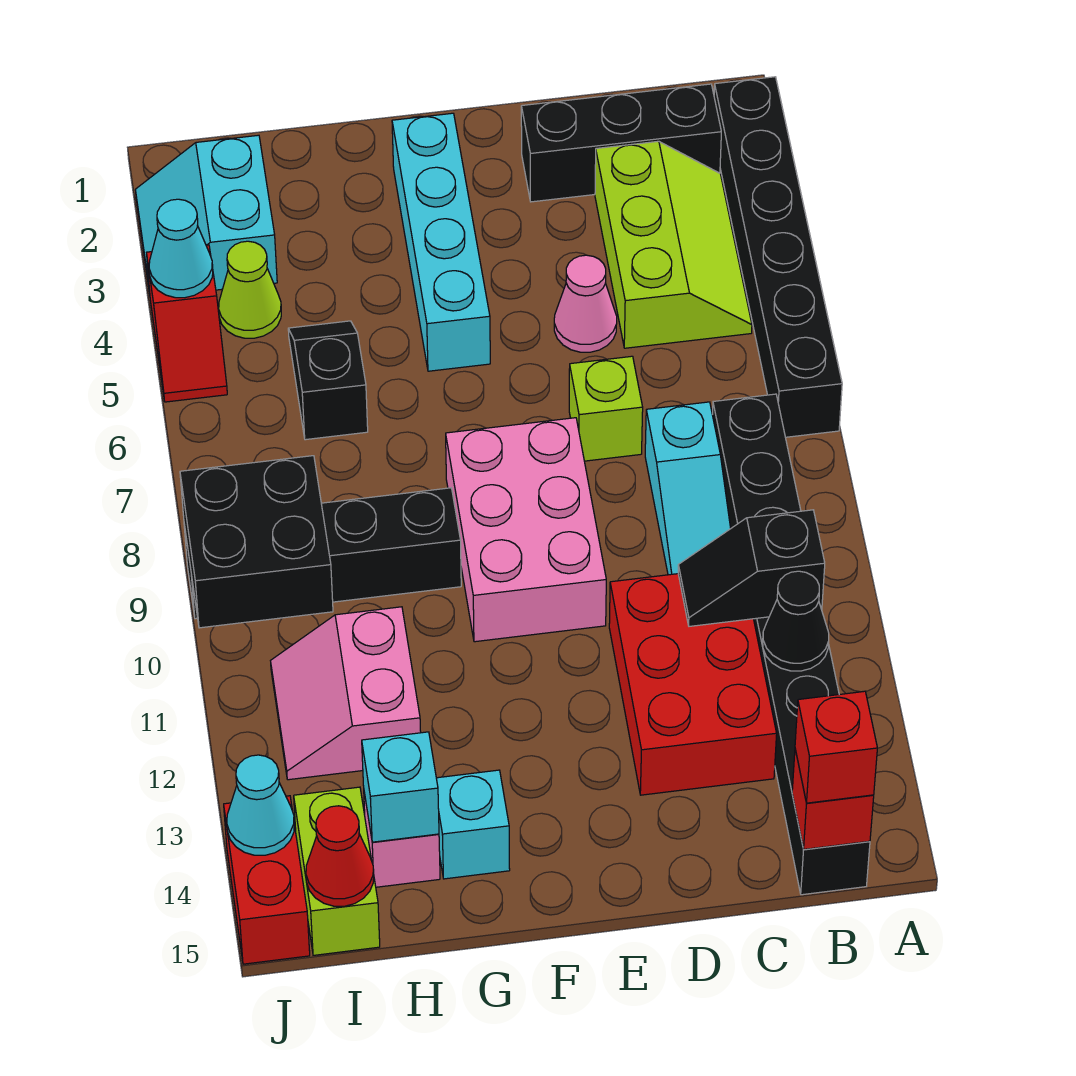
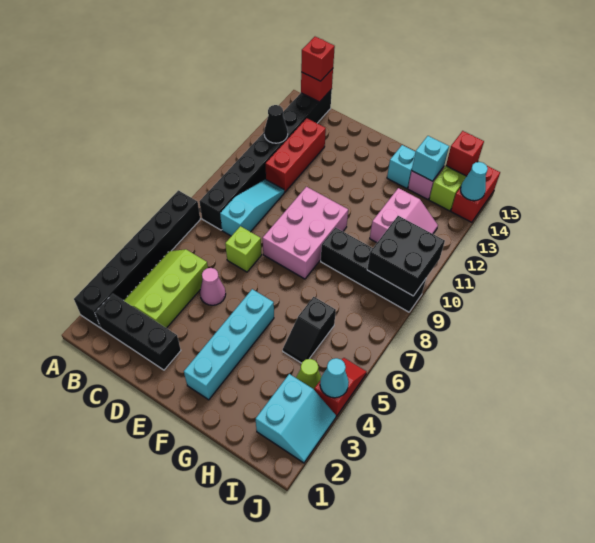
black slope B11:C11 level 2 top B -> none
red brick C11:D13 level 1 -> red brick C11:C13 level 1
red cone I15 level 2 -> red brick I15 level 2

